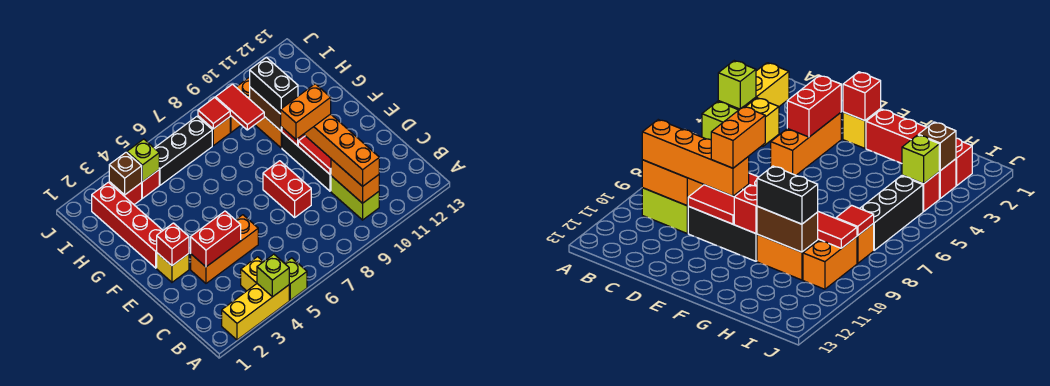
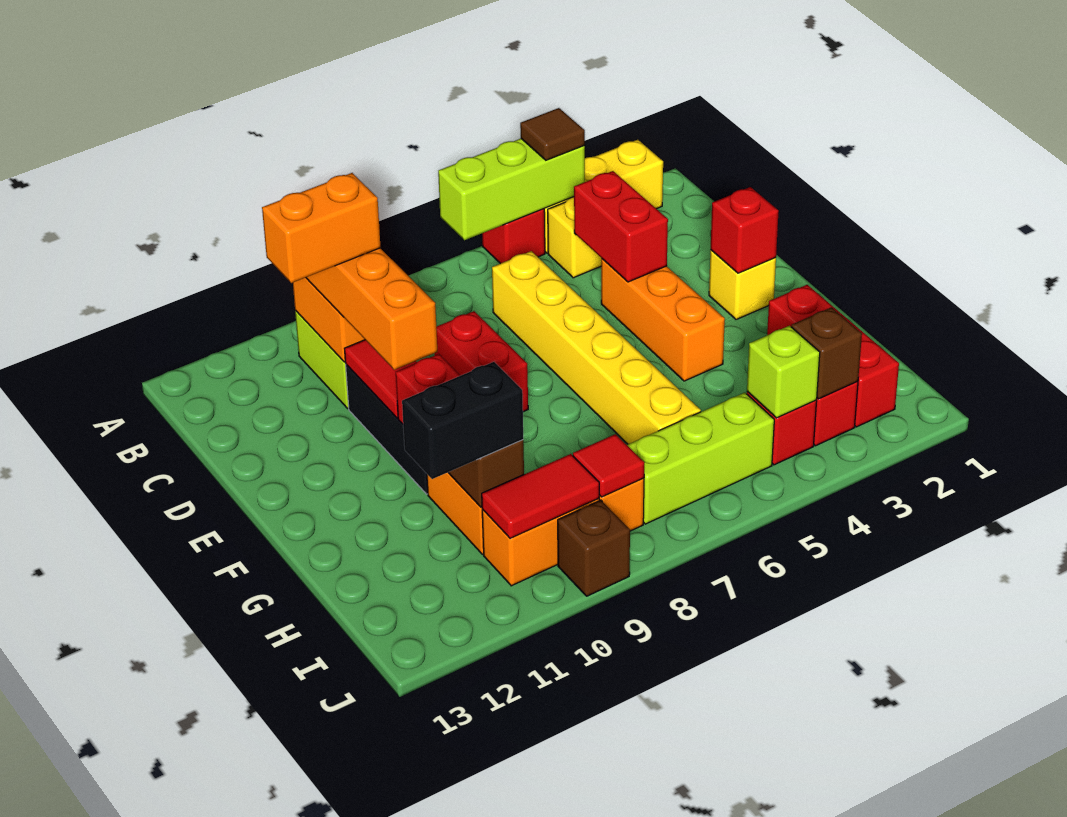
lime brick A4 level 2 -> lime brick A4:A6 level 2
none -> brown tile A4 level 3
lime brick A5 level 1 -> red brick A5 level 1
none -> yellow brick C6:H6 level 1
orange brick D3:D5 level 1 -> orange brick D4:F4 level 1
red brick D3:D4 level 2 -> red brick C4:D4 level 2
orange brick E9:E10 level 4 -> orange brick C10:C11 level 4
red brick F2:I2 level 1 -> red brick G2:I2 level 1
black brick G10:H10 level 3 -> black brick H10:H11 level 3
red tile H9:I9 level 2 -> red tile I9:I10 level 2
black brick I5:I7 level 1 -> lime brick I5:I7 level 1
none -> brown brick J9 level 1

